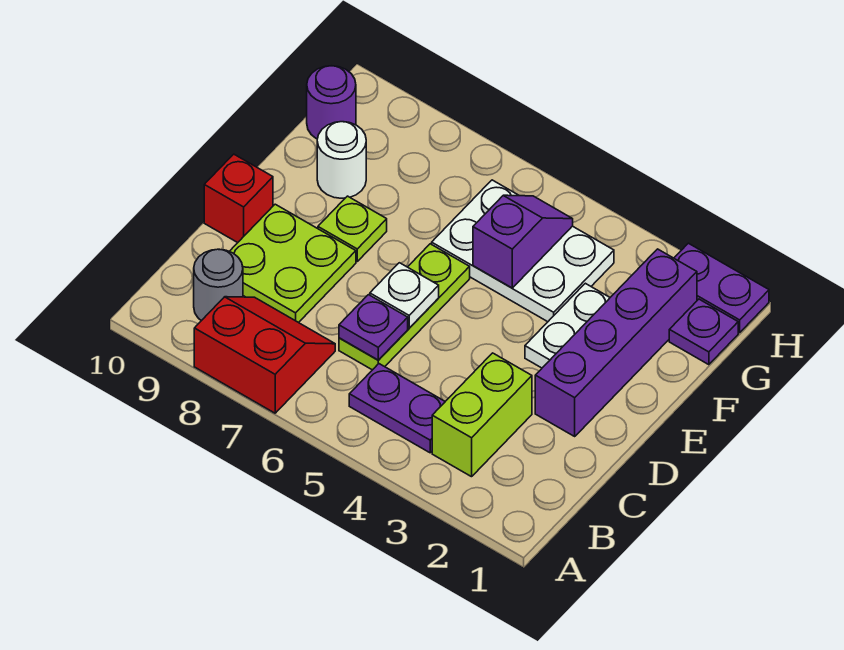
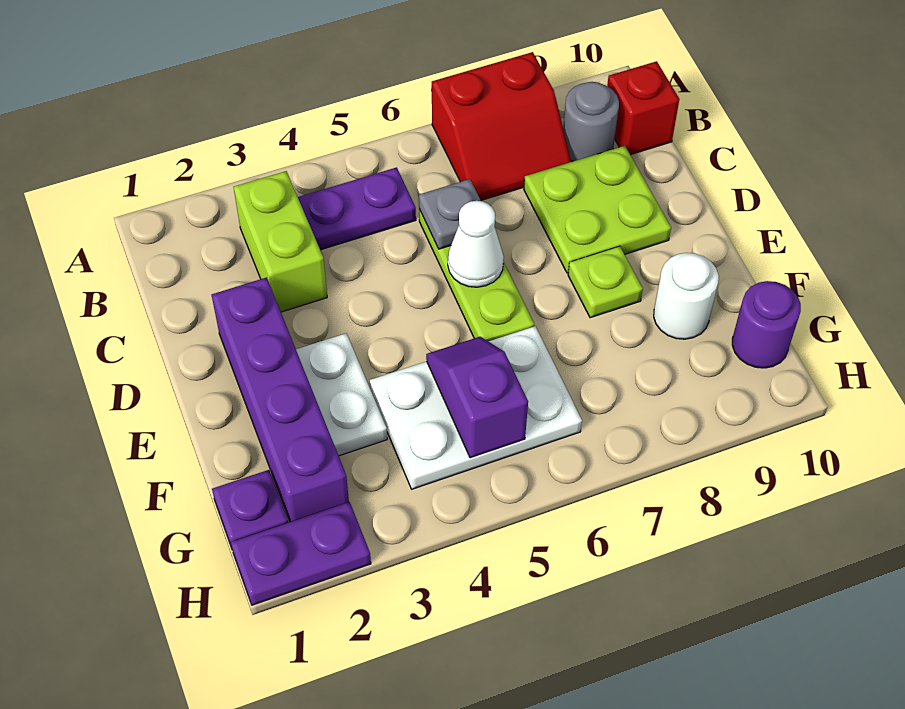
purple plate C6 level 2 -> grey plate C6 level 2
white plate D6 level 2 -> white cone D6 level 2
red brick D10 level 1 -> red brick B10 level 1
purple slope F5:G5 level 2 top F -> purple slope F5:G5 level 2 top G

